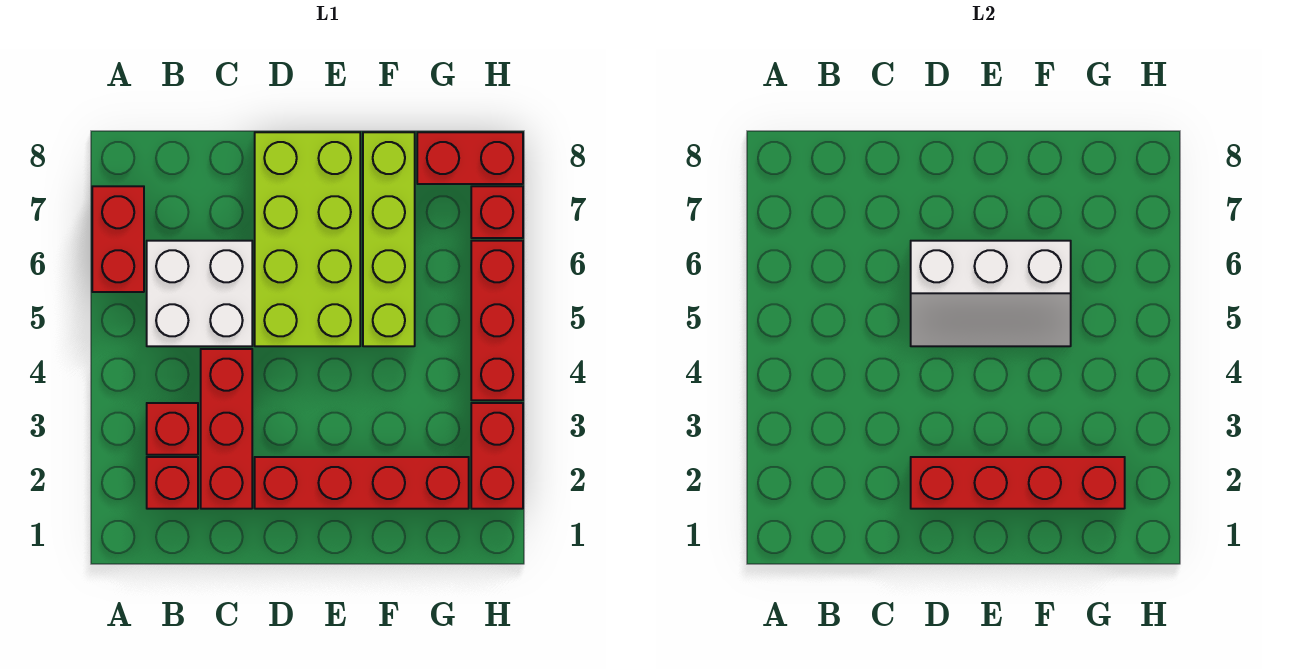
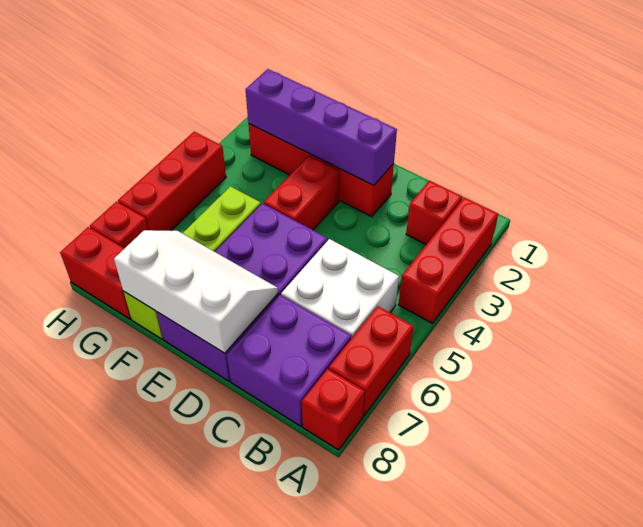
red brick B3 level 1 -> red brick A8 level 1
none -> purple brick B7:C8 level 1
red brick C2:C4 level 1 -> red brick A2:A4 level 1
red brick D2:G2 level 2 -> purple brick D2:G2 level 2
lime brick D5:E8 level 1 -> purple brick D5:E8 level 1
white slope D5:F6 level 2 top 6 -> white slope D7:F8 level 2 top 8
red brick H2:H3 level 1 -> red brick E3:E4 level 1

